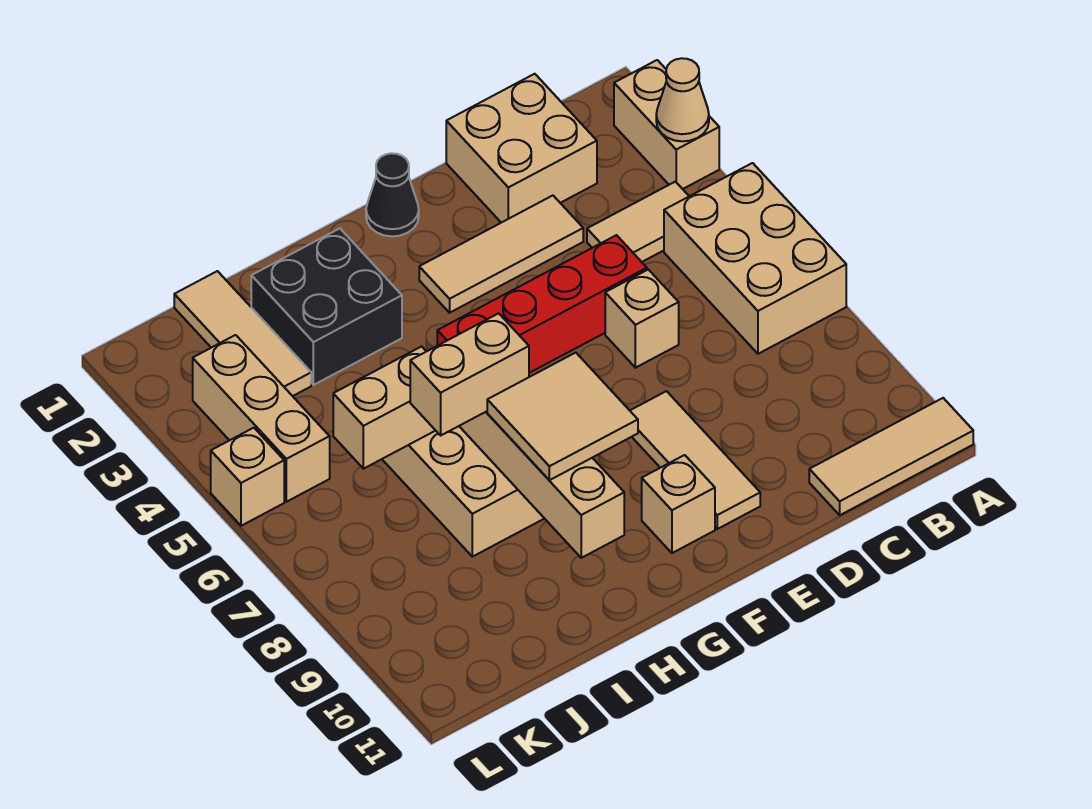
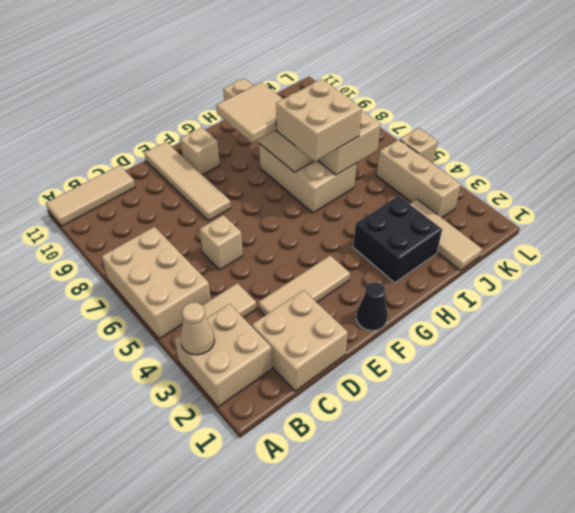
tan brick A2:A3 level 1 -> tan brick A2:B3 level 1
red brick D5:G5 level 1 -> none
tan tile E8:E10 level 1 -> tan tile E8:E11 level 1
tan brick H7:I7 level 3 -> tan brick H6:I7 level 3

